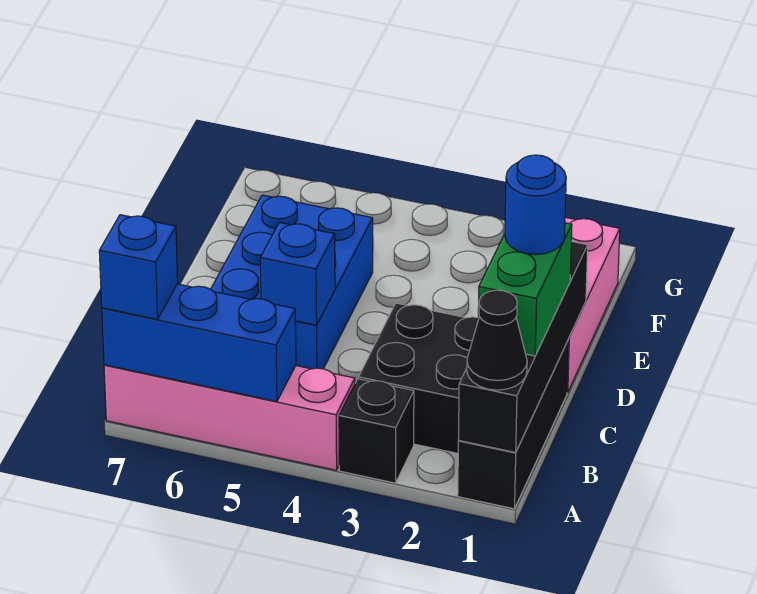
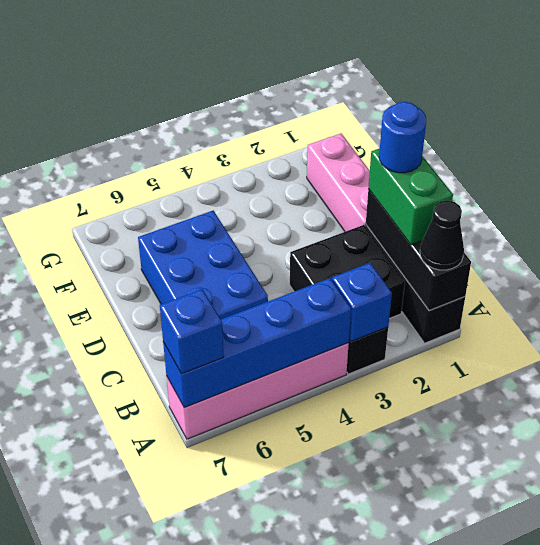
black brick A1:D1 level 2 -> black brick A1:C1 level 2
blue brick A5:A7 level 2 -> blue brick A4:A7 level 2
blue brick C5 level 2 -> blue brick A3 level 2

